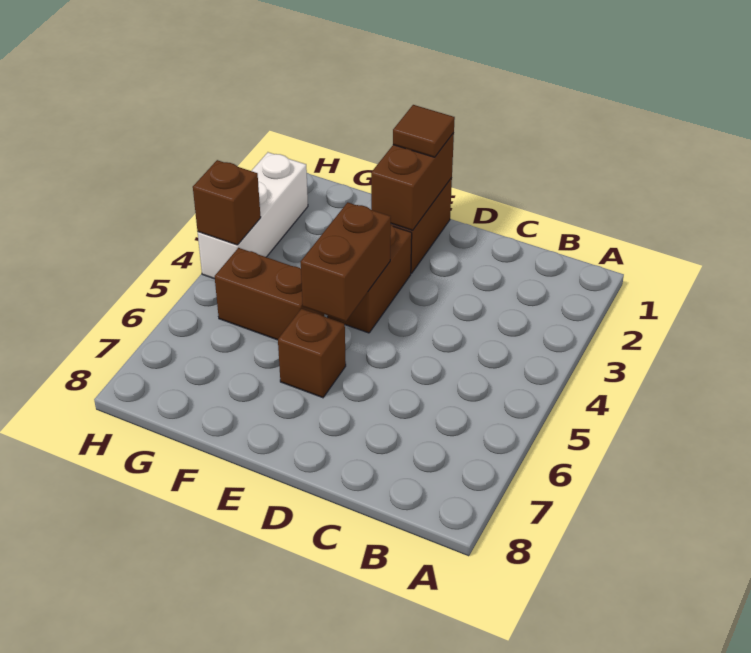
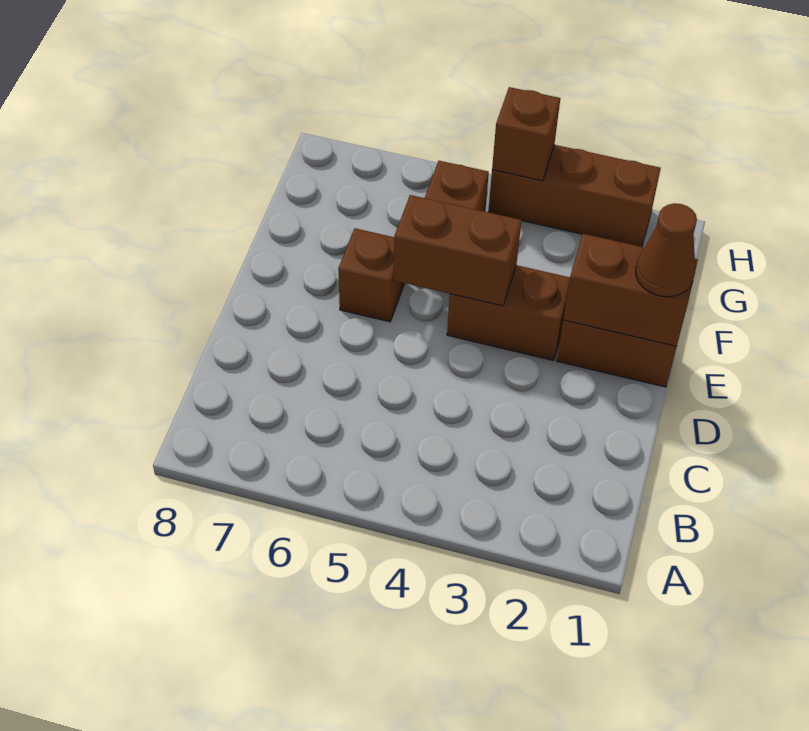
brown tile E1 level 3 -> brown cone E1 level 3
white brick H2:H4 level 1 -> brown brick H2:H4 level 1

